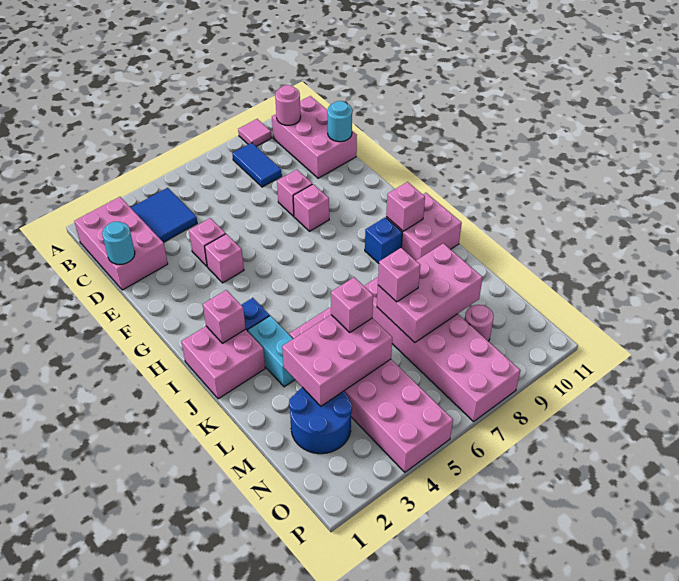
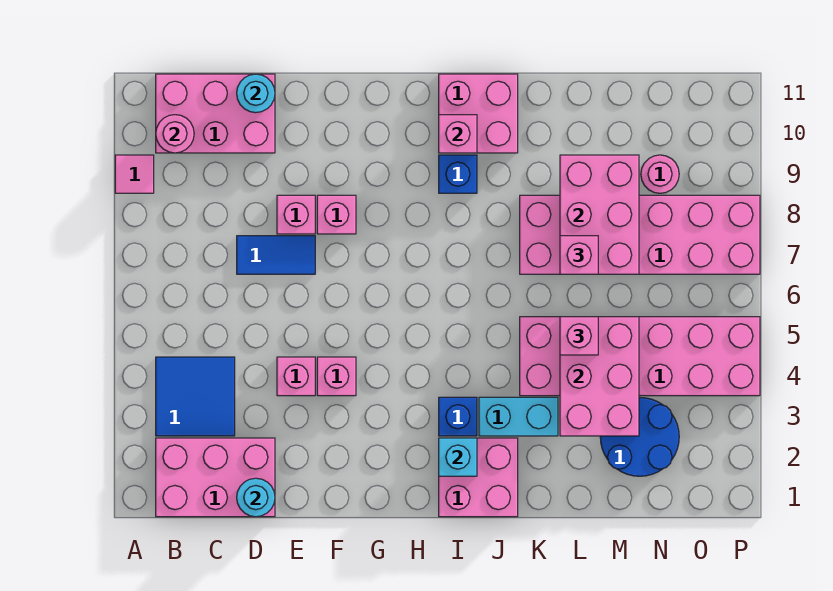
blue tile B8:C8 level 1 -> blue tile D7:E7 level 1
pink brick I2 level 2 -> cyan brick I2 level 2

